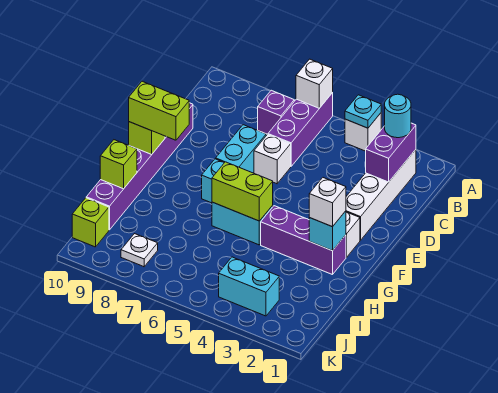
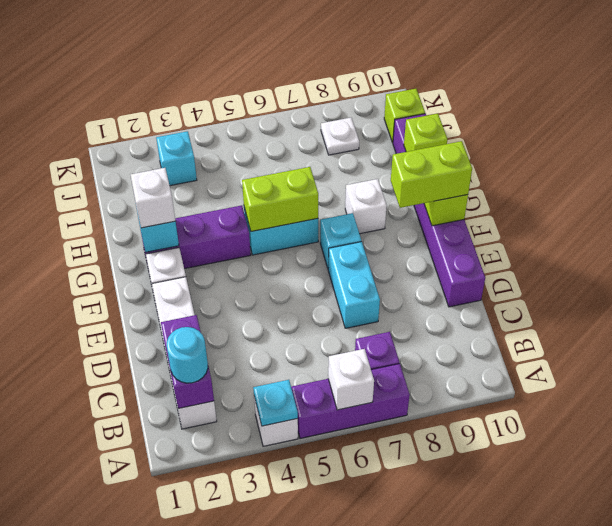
purple brick A6:C6 level 1 -> purple brick A5:A7 level 1
white brick D6 level 1 -> white brick G8 level 1
cyan brick J3:J4 level 1 -> cyan brick J3 level 1

